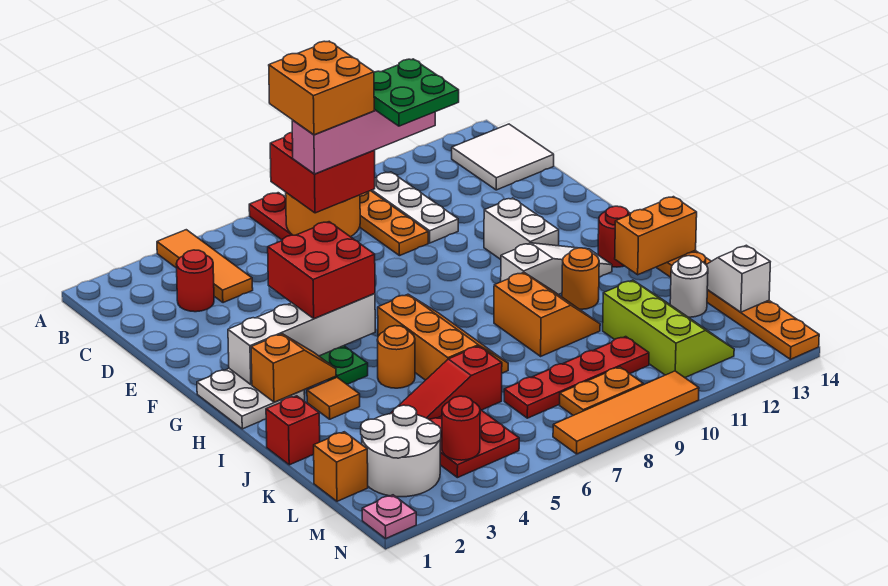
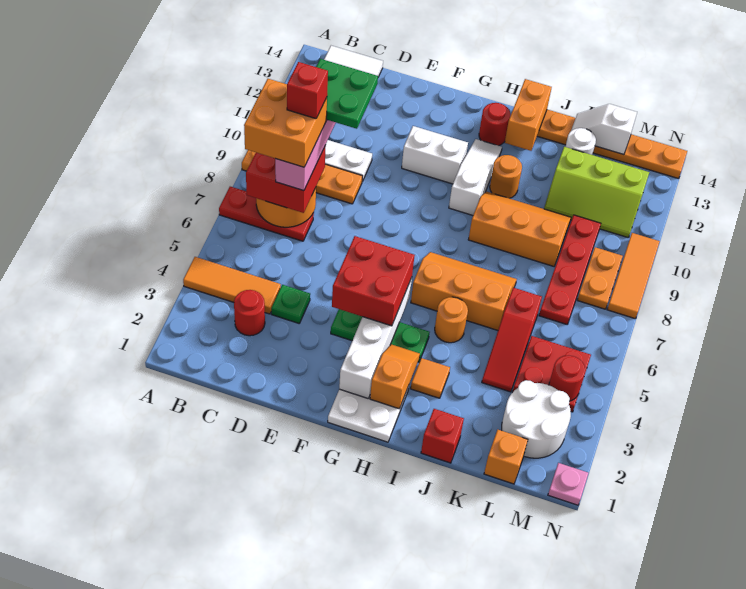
none -> red brick C8 level 6
none -> green plate D4 level 1
orange slope I9:J10 level 1 top 9 -> orange slope I9:K10 level 1 top 9
lime slope K11:M12 level 1 top 11 -> lime slope K11:M12 level 1 top 12
orange tile N7:N10 level 1 -> orange tile N8:N10 level 1

